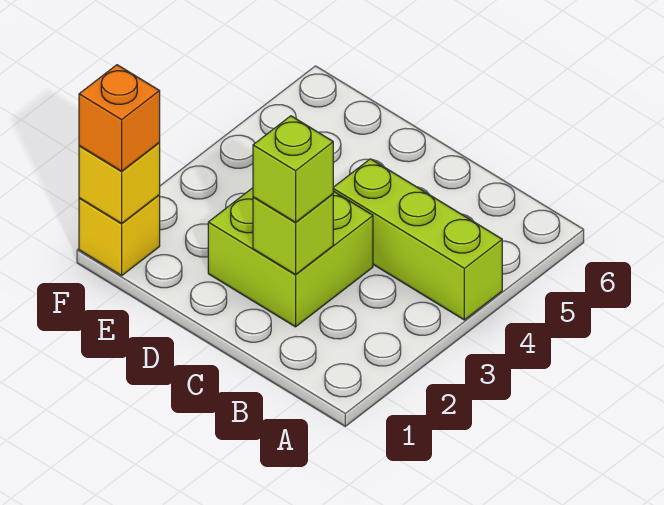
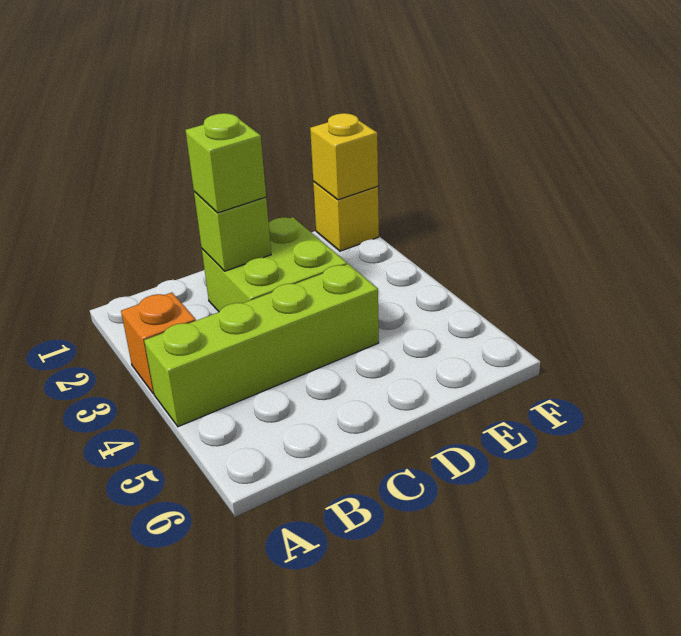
lime brick A4:C4 level 1 -> lime brick A4:D4 level 1
orange brick F1 level 3 -> orange brick A3 level 1

